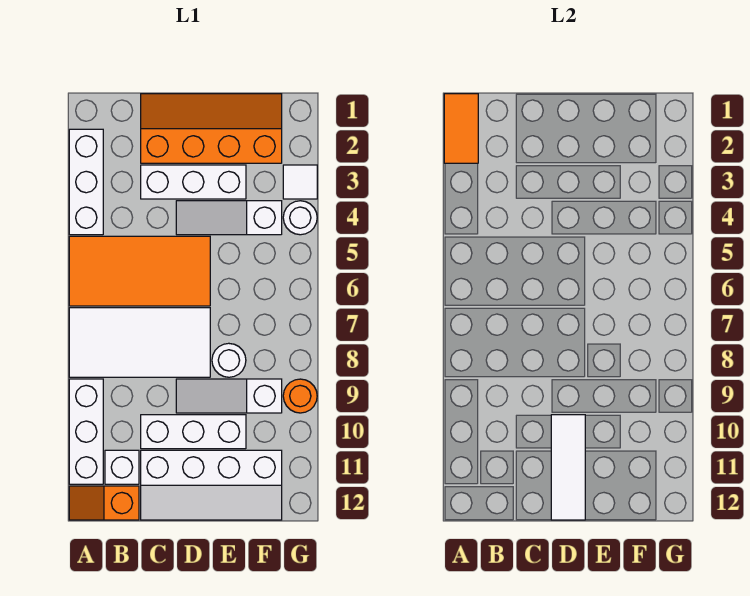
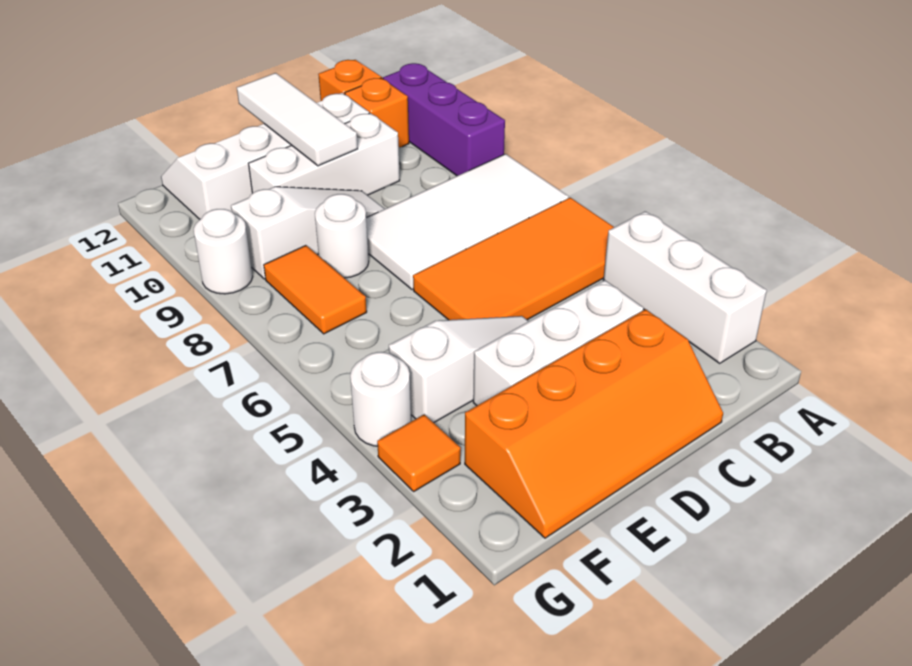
orange tile A1:A2 level 2 -> orange tile F7:F8 level 1
white brick A9:A11 level 1 -> purple brick A9:A11 level 1
white brick B11 level 1 -> orange brick B11 level 1
white tile G3 level 1 -> orange tile G3 level 1
orange round brick G9 level 1 -> white round brick G9 level 1

